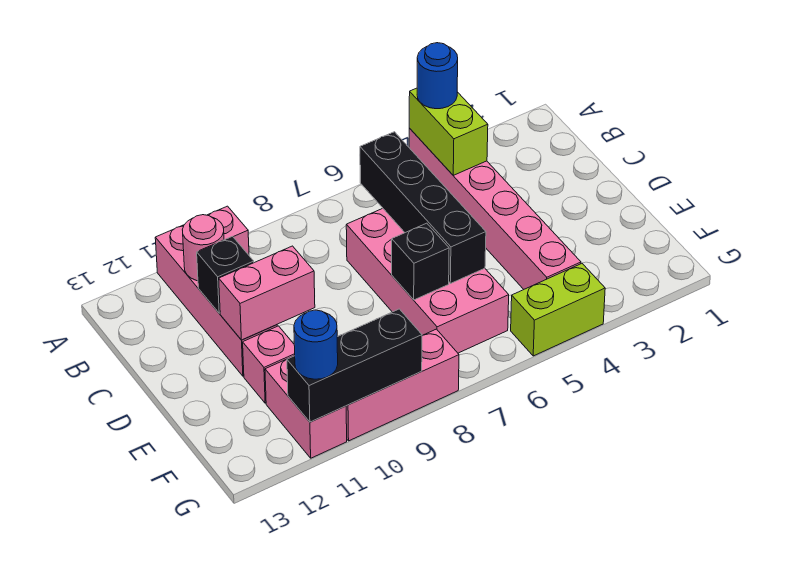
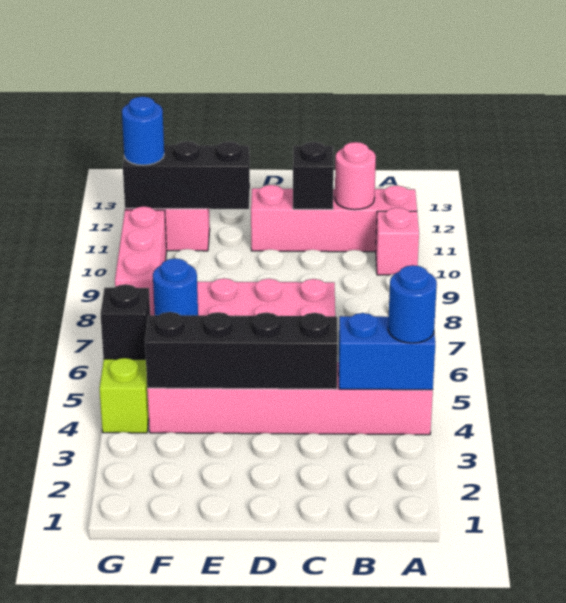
lime brick A4:B4 level 2 -> blue brick A4:B4 level 2
black brick B6:E6 level 2 -> black brick C4:F4 level 2
pink brick D10:D11 level 2 -> none
black brick E7 level 2 -> black brick G5 level 2
pink brick E11 level 1 -> none
none -> blue round brick F6 level 2
black brick G9:G11 level 2 -> black brick E11:G11 level 2

